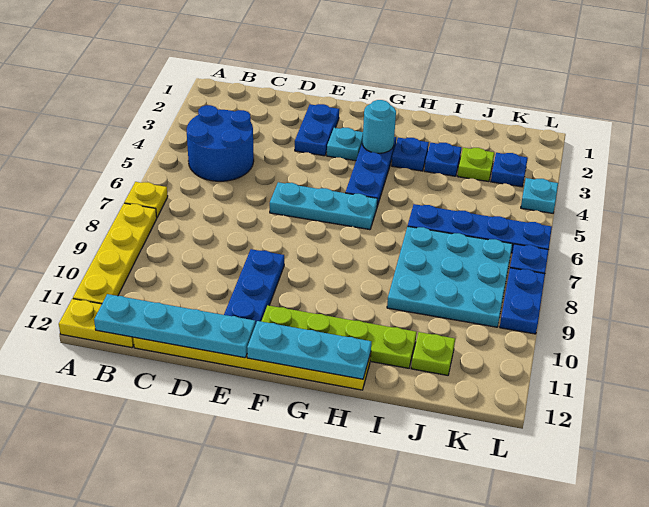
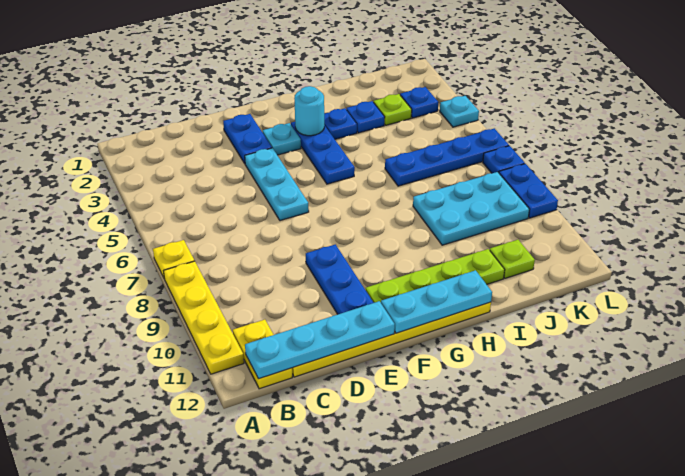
yellow plate A12:B12 level 1 -> yellow plate B11:B12 level 1
blue round brick B4:C5 level 1 -> none
cyan plate E6:G6 level 1 -> cyan plate E4:E6 level 1
cyan plate I7:K9 level 1 -> cyan plate I8:K9 level 1

